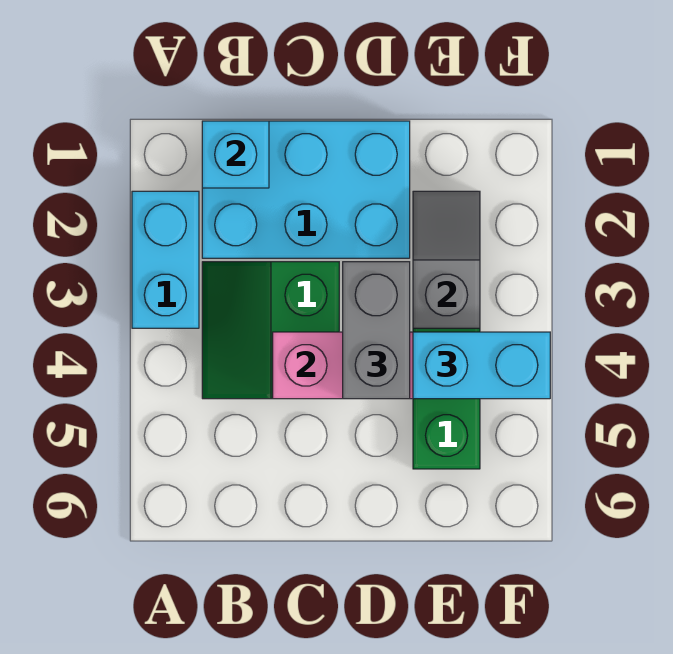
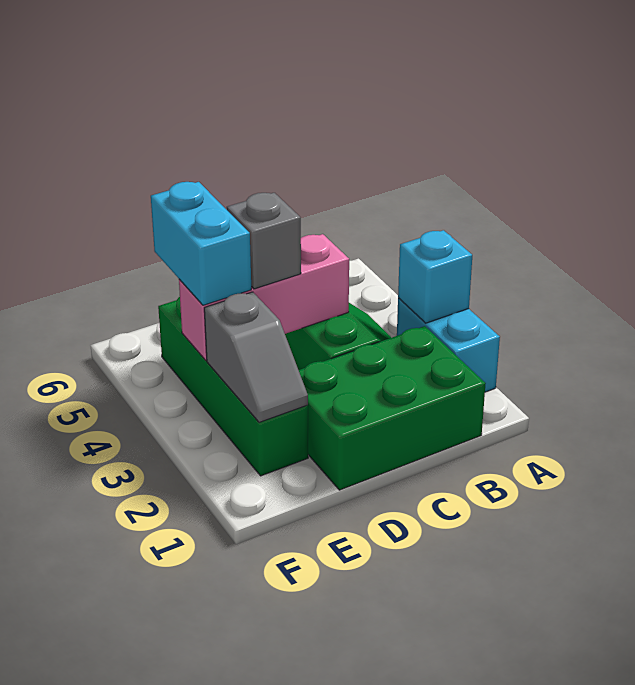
cyan brick B1:D2 level 1 -> green brick B1:D2 level 1
cyan brick B1 level 2 -> cyan brick A3 level 2
grey brick D3:D4 level 3 -> grey brick D4 level 3
cyan brick E4:F4 level 3 -> cyan brick E4:E5 level 3

